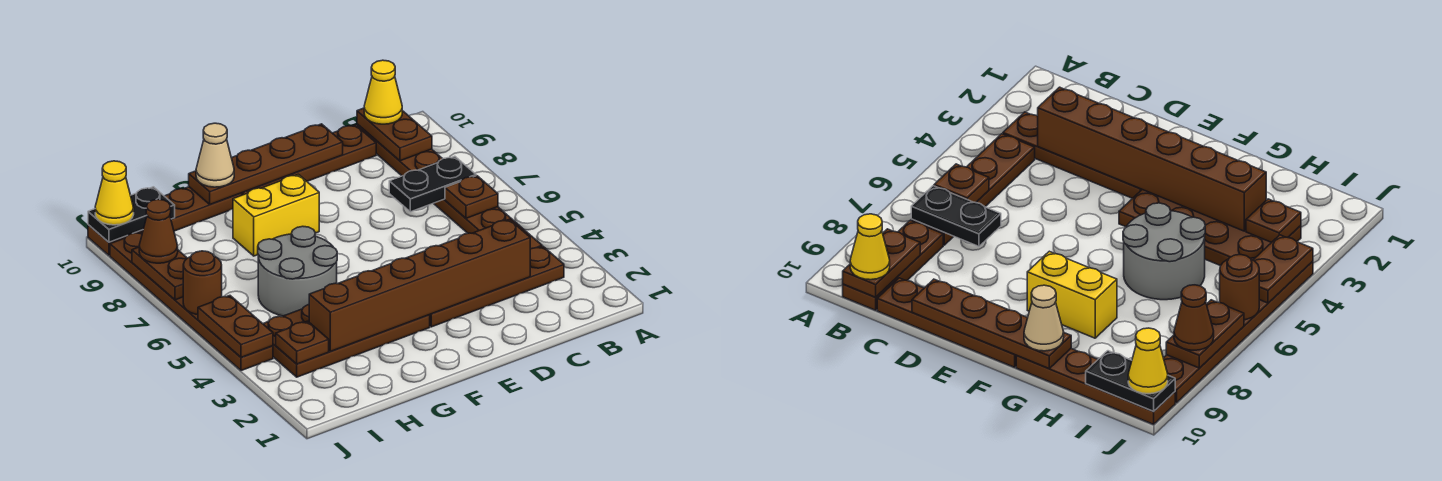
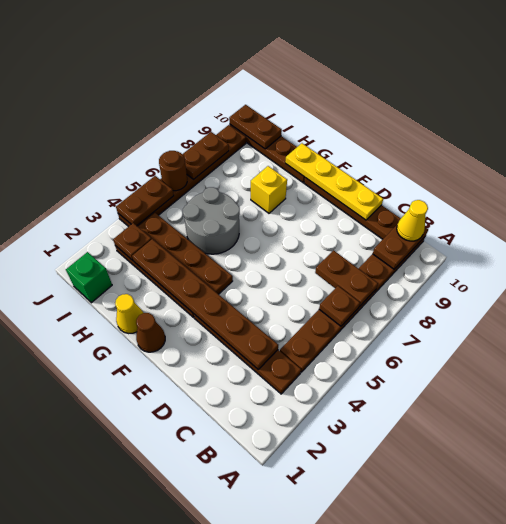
black plate B7:C7 level 2 -> brown plate B7:C7 level 2
brown brick C3:H3 level 2 -> brown plate C3:H3 level 2
brown plate D10:G10 level 2 -> yellow plate D10:G10 level 2
yellow brick F8:G8 level 1 -> yellow brick G8 level 1
tan cone G10 level 3 -> none
none -> green brick I1 level 1
black plate I10:J10 level 2 -> brown plate I10:J10 level 2
brown cone J8 level 3 -> brown cone F1 level 1
yellow cone J10 level 3 -> yellow cone G1 level 1

